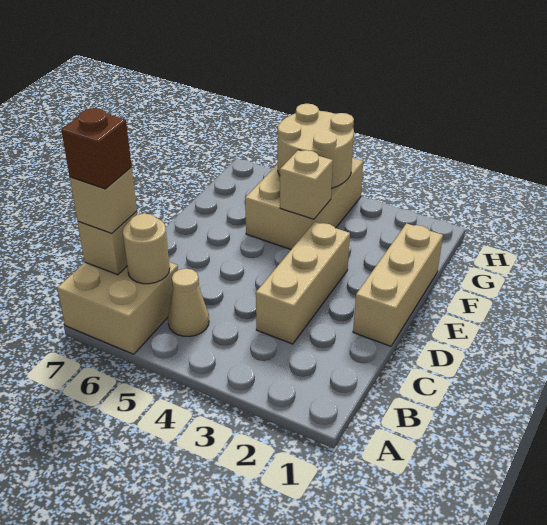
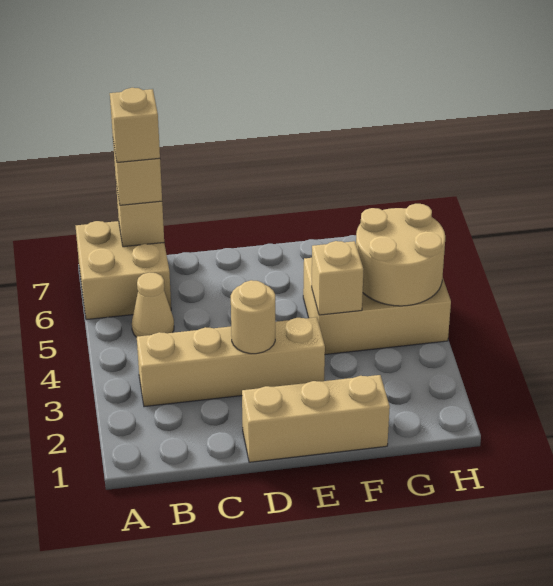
tan round brick B6 level 2 -> tan round brick D3 level 2
brown brick B7 level 4 -> tan brick B7 level 4
tan brick C3:E3 level 1 -> tan brick B3:E3 level 1

